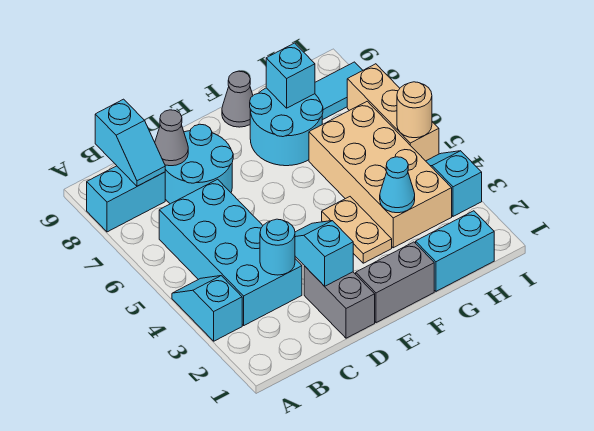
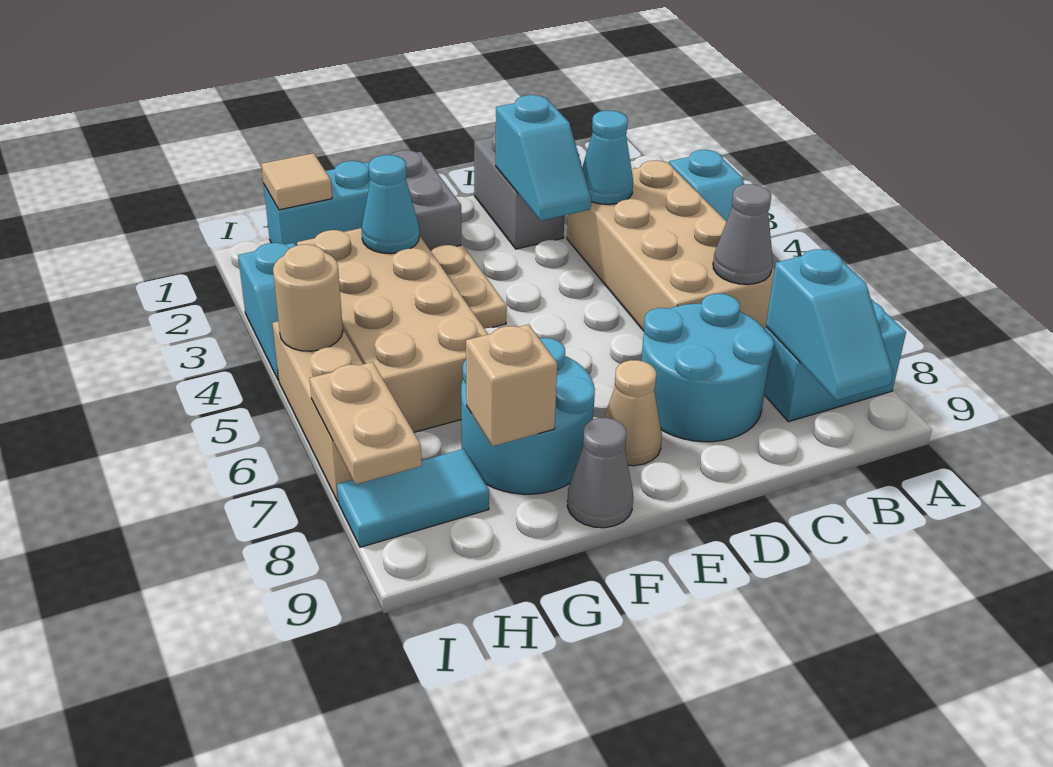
cyan brick B3:C6 level 1 -> tan brick B3:C6 level 1
cyan slope B8:B9 level 2 top 9 -> cyan slope B8:B9 level 2 top 8
cyan round brick C3 level 2 -> cyan cone C3 level 2
grey cone C8 level 2 -> grey cone B6 level 2
grey brick E1:F1 level 1 -> grey brick F1:F2 level 1
none -> tan cone E8 level 1
cyan brick G8 level 2 -> tan brick G8 level 2
none -> tan tile H1 level 2
none -> tan plate I7:I8 level 2

